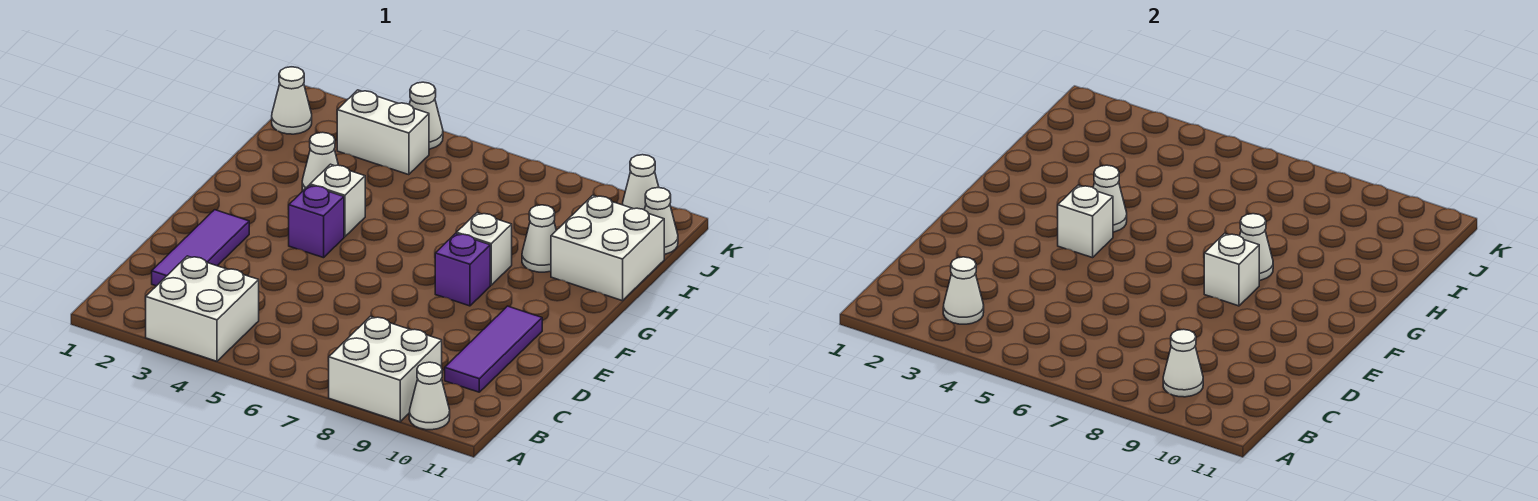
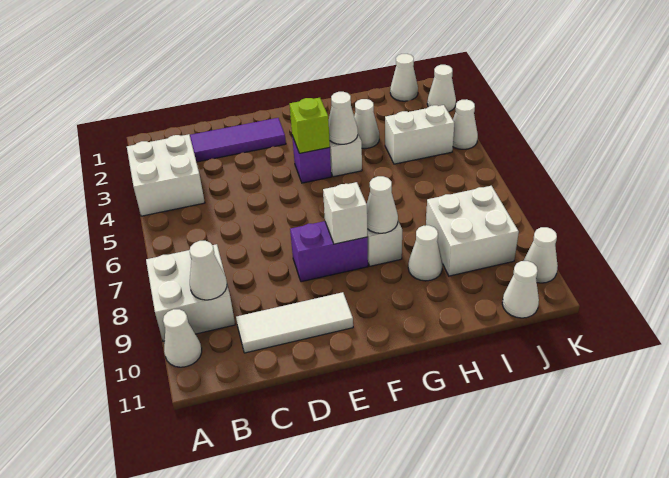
white cone B3 level 2 -> white cone K2 level 1
purple tile C10:E10 level 1 -> white tile C10:E10 level 1
white brick F4 level 2 -> lime brick F4 level 2
purple brick F8 level 1 -> purple brick E8:F8 level 1
white brick H10:I11 level 1 -> white brick I8:J9 level 1
white brick J3:J4 level 1 -> white brick I4:J4 level 1

